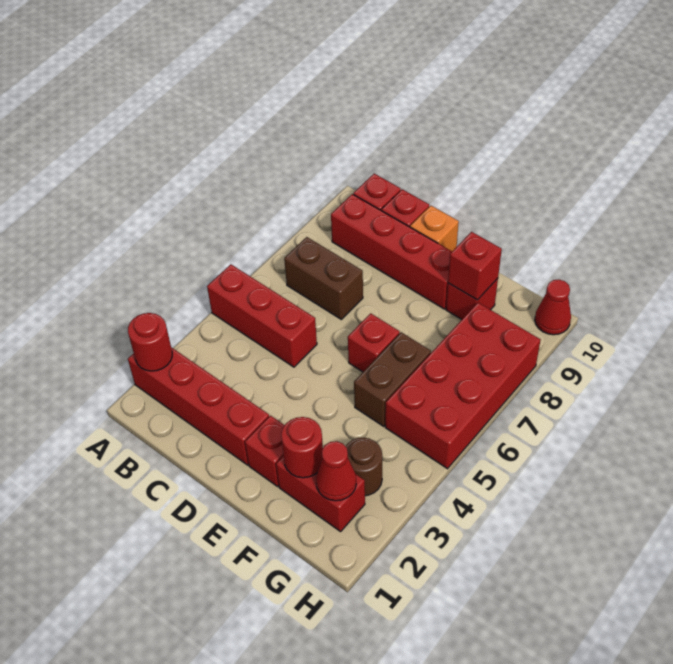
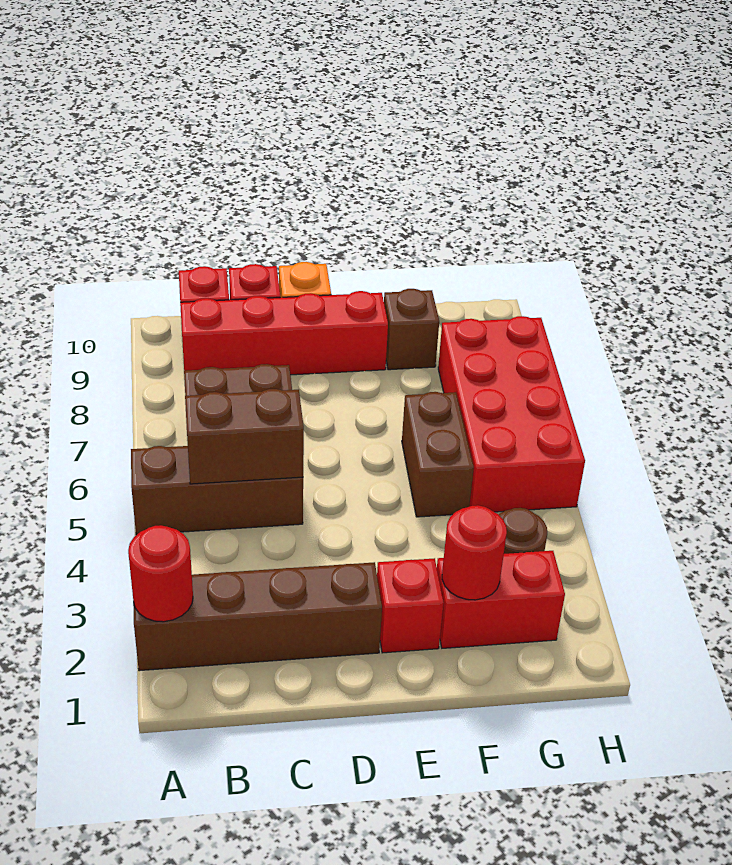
red brick A2:D2 level 1 -> brown brick A2:D2 level 1
red brick A5:C5 level 1 -> brown brick A5:C5 level 1
none -> brown brick B5:C5 level 2
red brick E6 level 1 -> none
red brick F9 level 1 -> brown brick F9 level 1
red brick F9 level 2 -> none
red cone G2 level 2 -> none
red cone H10 level 1 -> none

